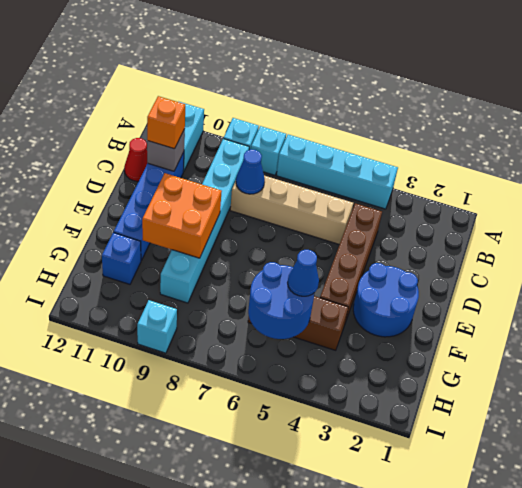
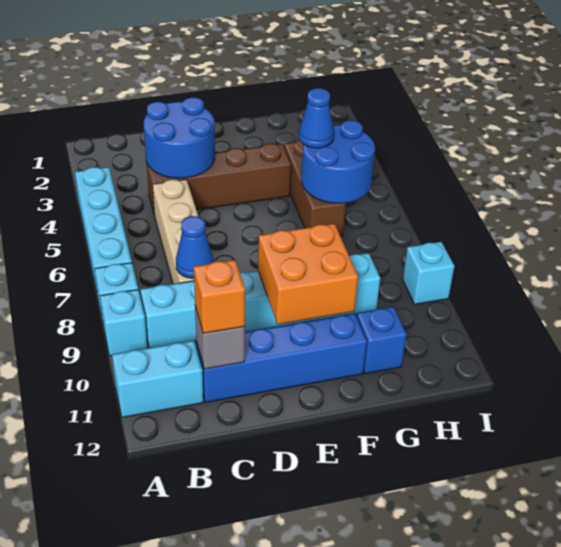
red cone C12 level 1 -> none
blue round brick E2:F3 level 1 -> blue round brick C3:D4 level 2

